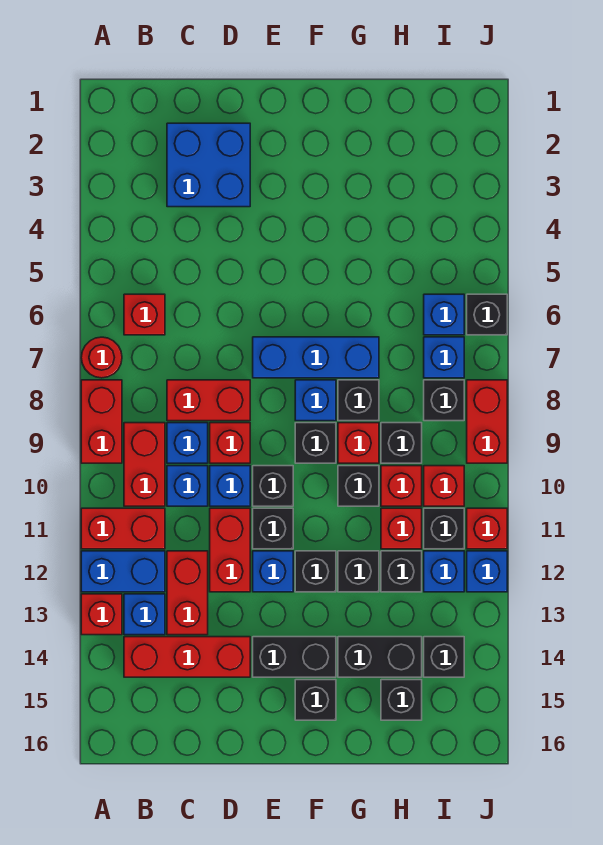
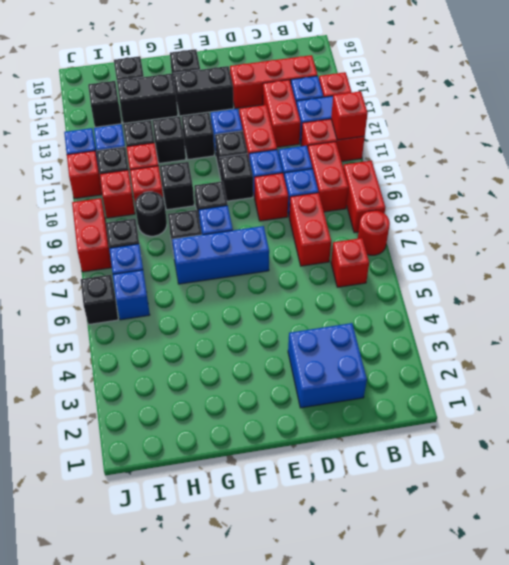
red brick C8:D8 level 1 -> red brick C7:C8 level 1
red brick G9 level 1 -> red brick A11 level 2
black brick H9 level 1 -> black round brick H9 level 1

